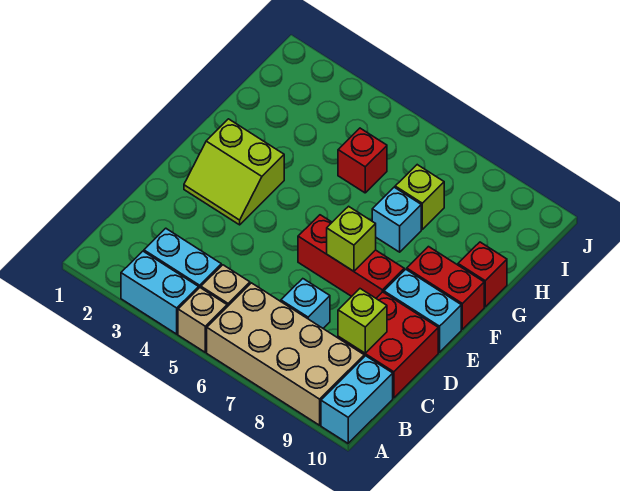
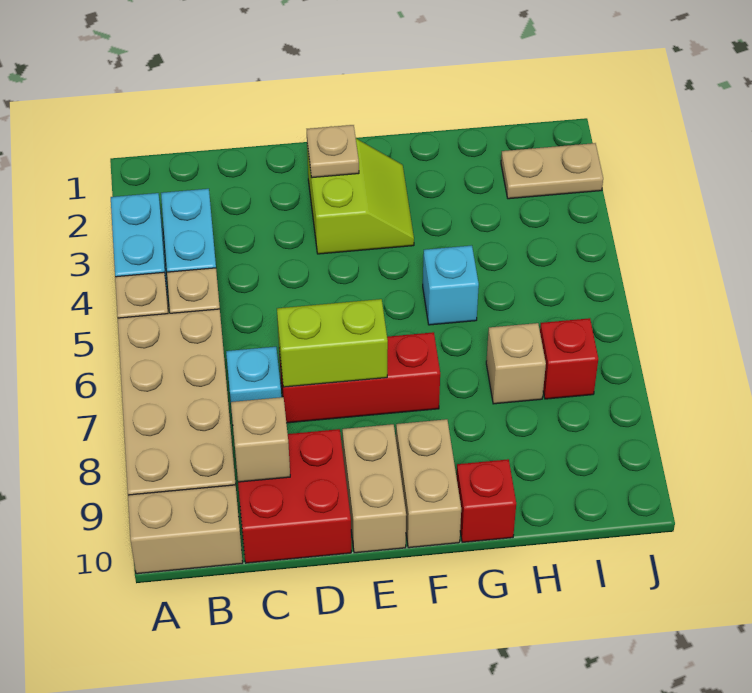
cyan brick A10:B10 level 1 -> tan brick A10:B10 level 1
lime brick C9 level 2 -> tan brick C9 level 2
lime slope E2:F3 level 1 top F -> lime slope E2:F3 level 1 top E
none -> tan plate E2 level 2
red brick E6:E8 level 1 -> red brick D7:F7 level 1
lime brick E7 level 2 -> lime brick D7:E7 level 2
cyan brick E9:E10 level 1 -> tan brick E9:E10 level 1
red brick F9:F10 level 1 -> tan brick F9:F10 level 1
cyan brick G7 level 1 -> cyan brick G5 level 1
red brick H5 level 1 -> red brick I7 level 1
lime brick H7 level 1 -> tan brick H7 level 1
none -> tan plate I2:J2 level 1

